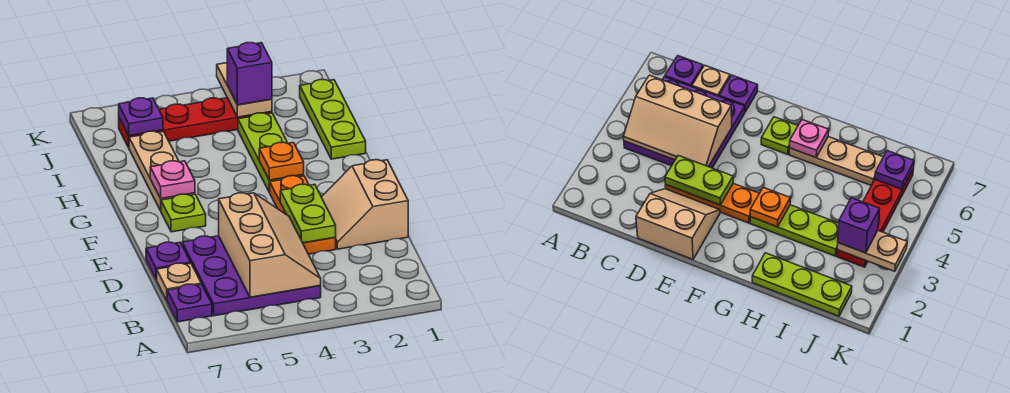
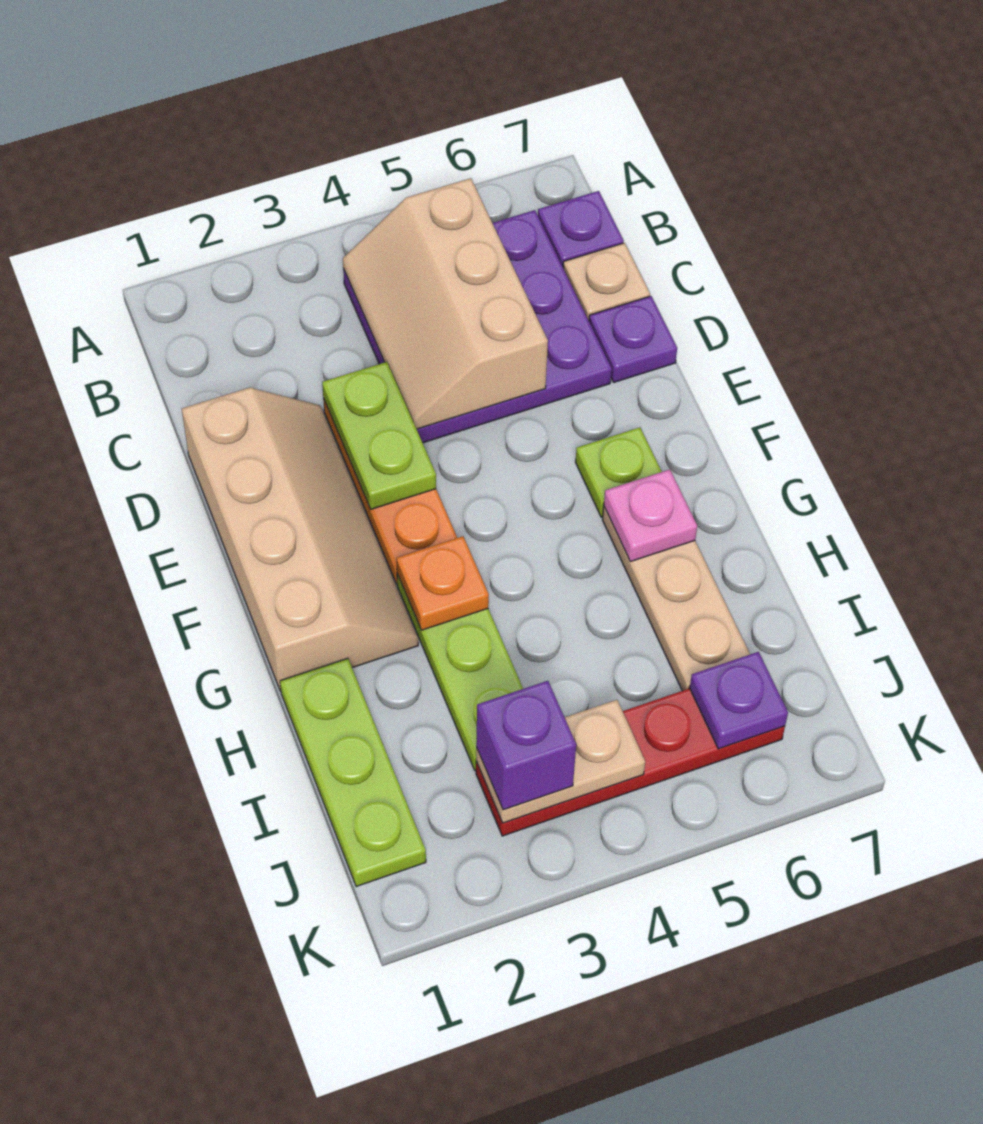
tan slope D1:E2 level 1 top 1 -> tan slope D1:G2 level 1 top 1
tan plate J3:K3 level 2 -> tan plate J3:J4 level 2

